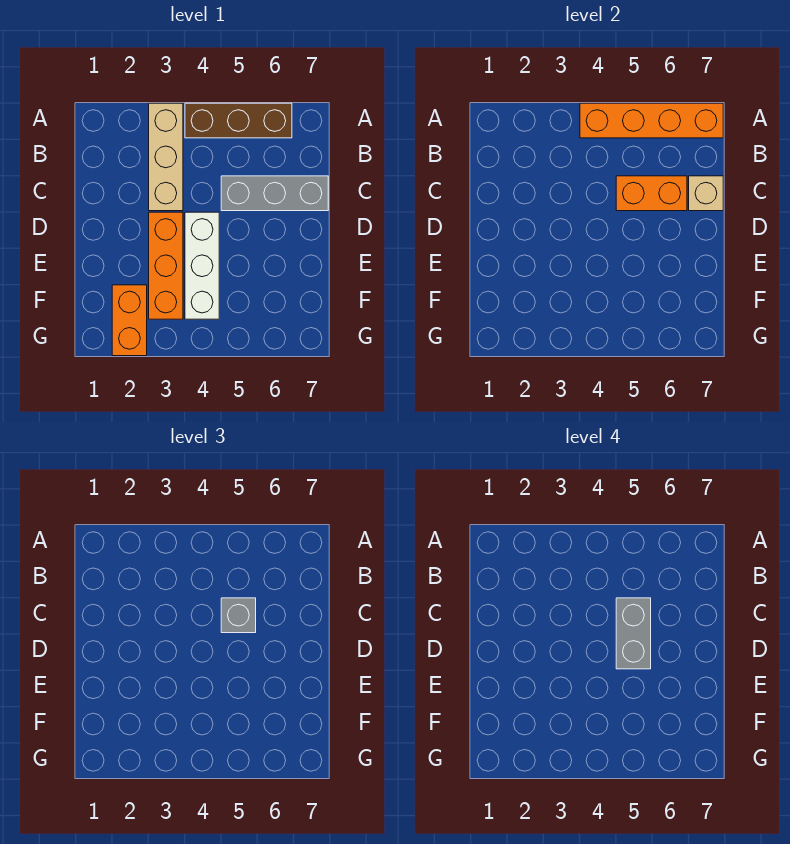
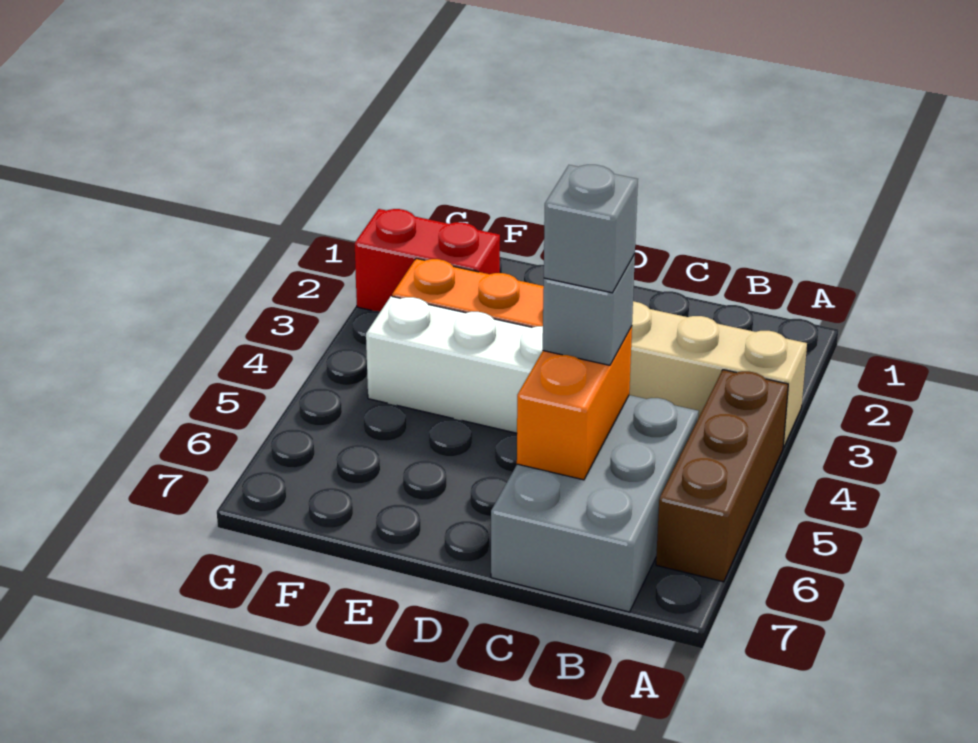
orange brick A4:A7 level 2 -> none
grey brick C5:C7 level 1 -> grey brick B5:C7 level 1
grey brick C5:D5 level 4 -> grey brick C5 level 4
tan brick C7 level 2 -> none
orange brick F2:G2 level 1 -> red brick F2:G2 level 1

